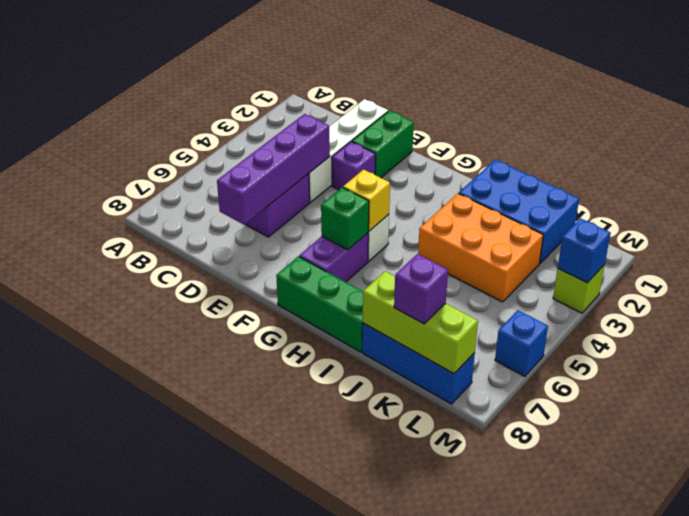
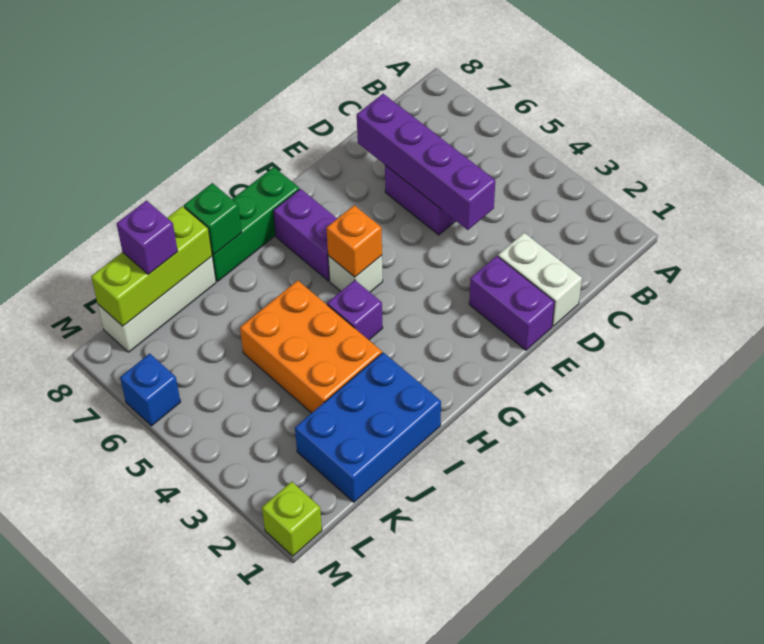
white brick D1:D4 level 1 -> white brick D1:D2 level 1
green brick E1:E2 level 1 -> purple brick E1:E2 level 1
purple brick E3 level 1 -> purple brick H4 level 1
yellow brick G5 level 2 -> orange brick G5 level 2
green brick G6 level 2 -> green brick I8 level 2
orange brick I3:K4 level 1 -> orange brick I3:J5 level 1
blue brick J8:L8 level 1 -> white brick J8:L8 level 1
lime brick M3 level 1 -> lime brick M1 level 1
blue brick M3 level 2 -> none

